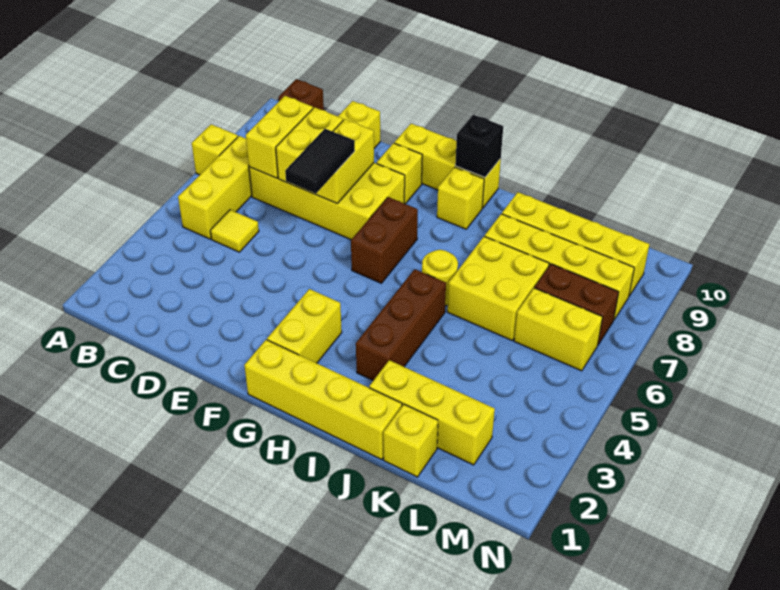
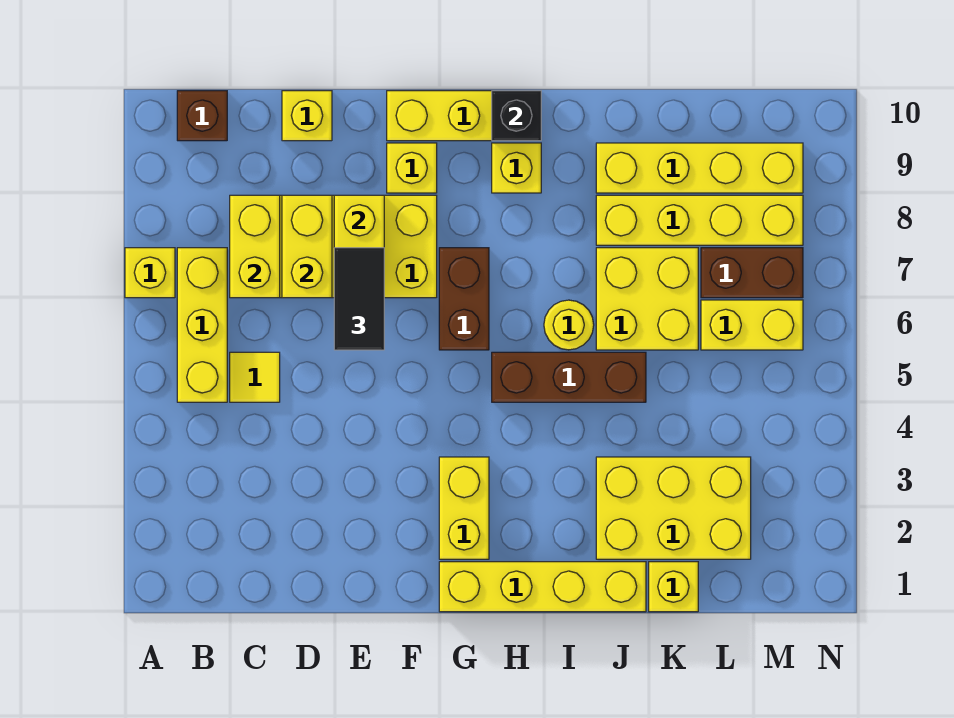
brown brick I3:I5 level 1 -> brown brick H5:J5 level 1
yellow brick J2:L2 level 1 -> yellow brick J2:L3 level 1

